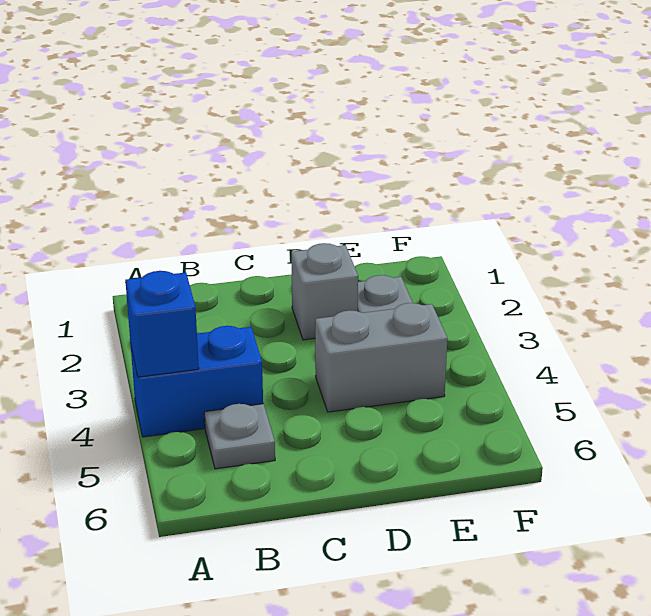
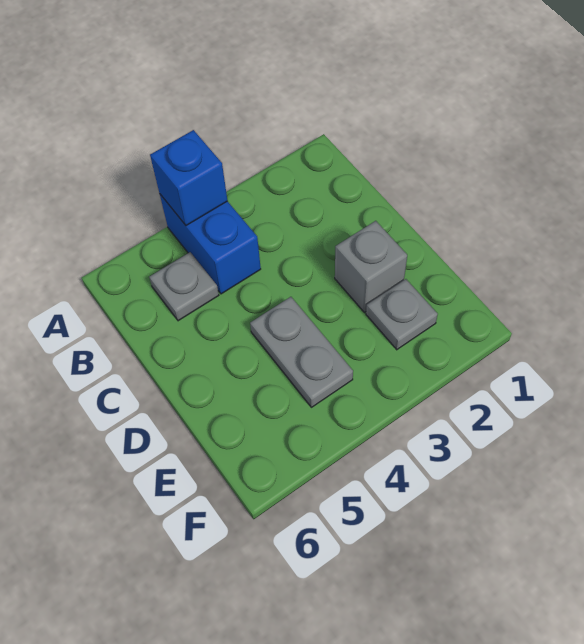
grey brick D4:E4 level 1 -> grey plate D4:E4 level 1

